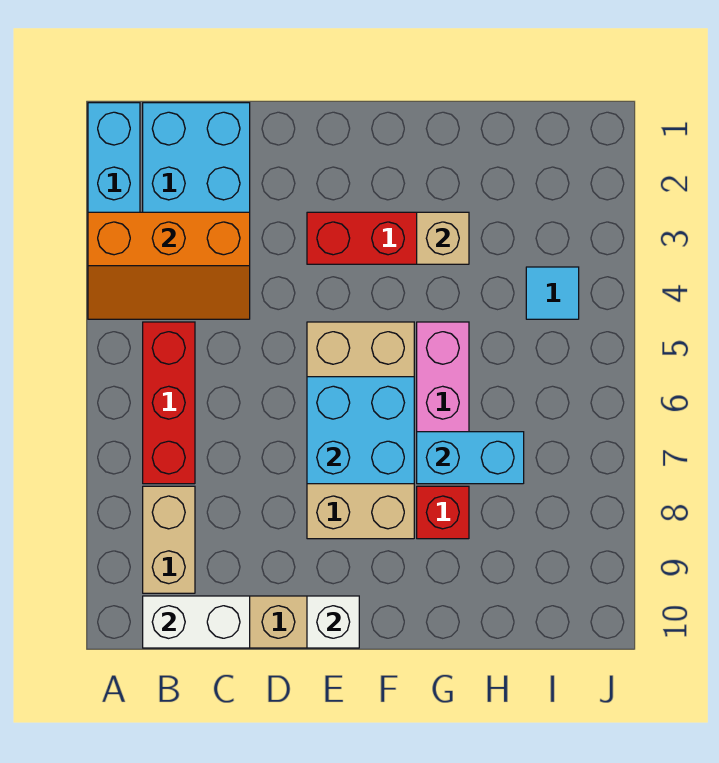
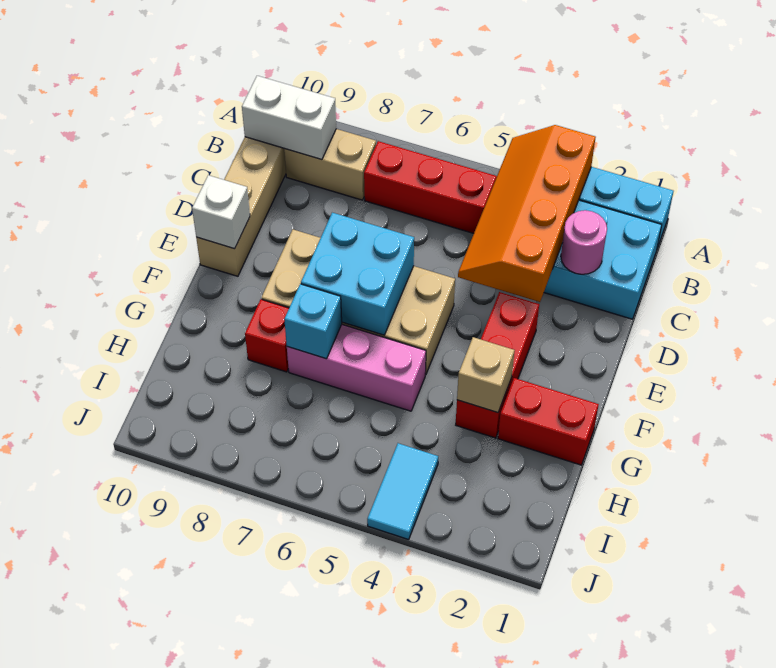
orange slope A3:C4 level 2 top 3 -> orange slope A3:D4 level 2 top 3
white brick B10:C10 level 2 -> white brick B9:B10 level 2
none -> pink round brick C2 level 2
none -> red brick G1:G2 level 1
cyan brick G7:H7 level 2 -> cyan brick G7 level 2
cyan tile I4 level 1 -> cyan tile I4:J4 level 1

